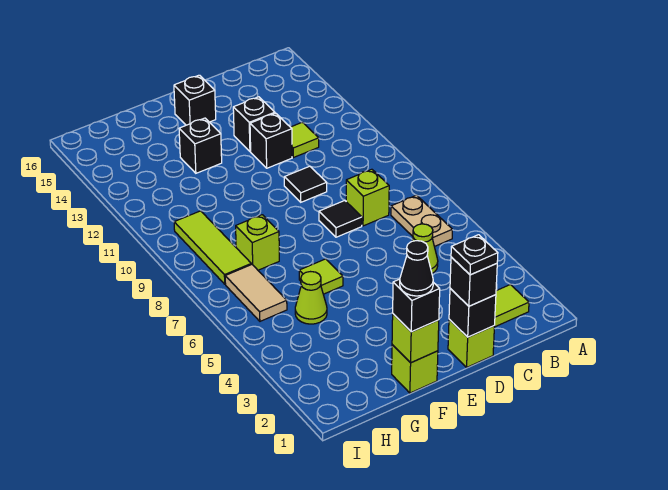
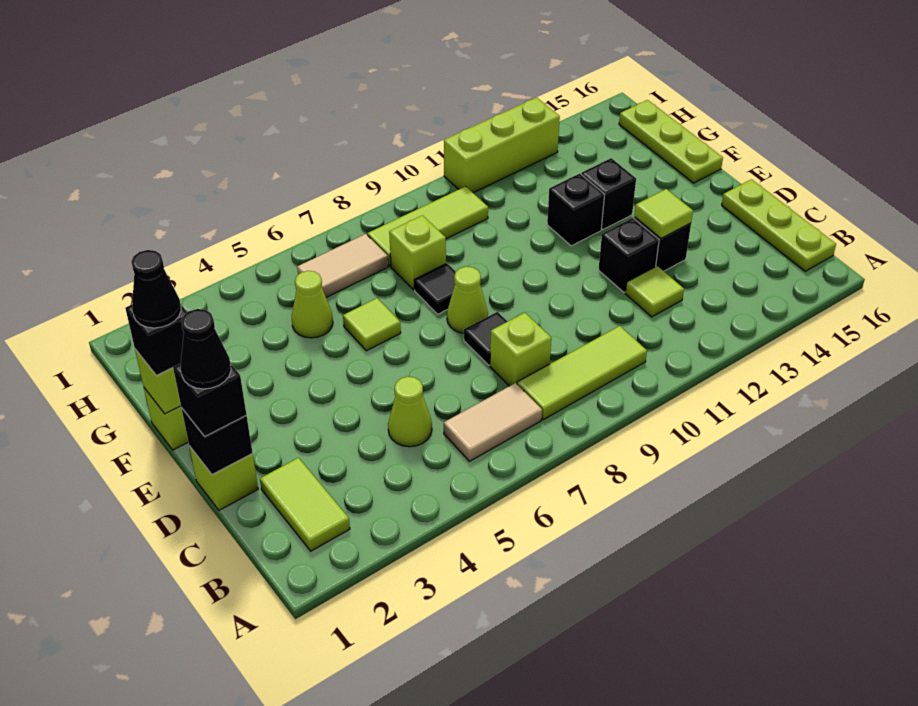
tan plate B6:B7 level 1 -> tan tile B6:B7 level 1
none -> lime tile B8:B10 level 1
none -> lime plate B16:D16 level 1
black plate D1 level 4 -> black cone D1 level 4
black tile D10 level 1 -> black tile F8 level 1
none -> lime tile D13 level 2
none -> lime cone E8 level 1
black brick E15 level 1 -> black brick F12 level 1
none -> lime plate F16:H16 level 1
none -> lime brick I11:I13 level 1

